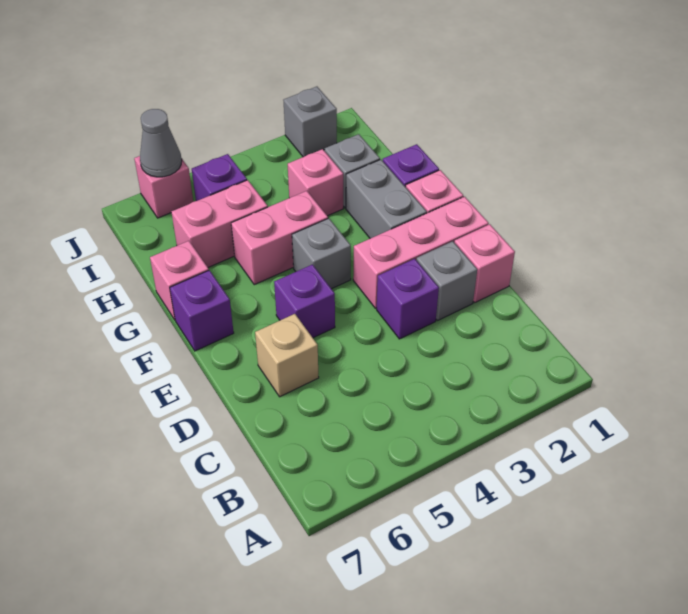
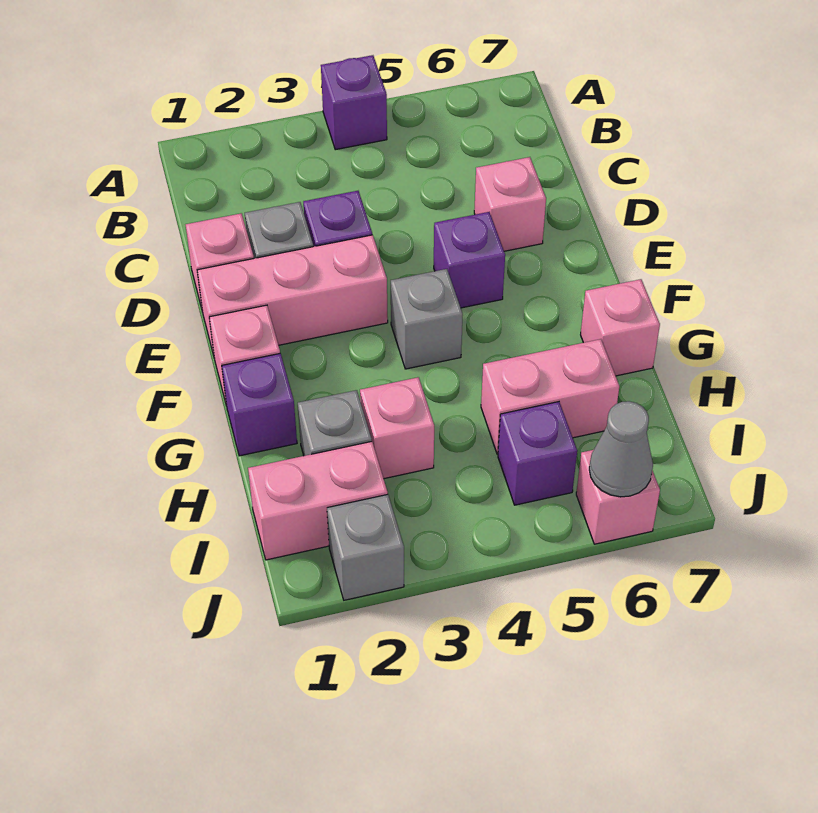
tan brick D6 level 1 -> pink brick D6 level 1
grey brick F2:G2 level 1 -> none
purple brick F7 level 1 -> purple brick A4 level 1
pink brick G4:G5 level 1 -> pink brick I1:I2 level 1

